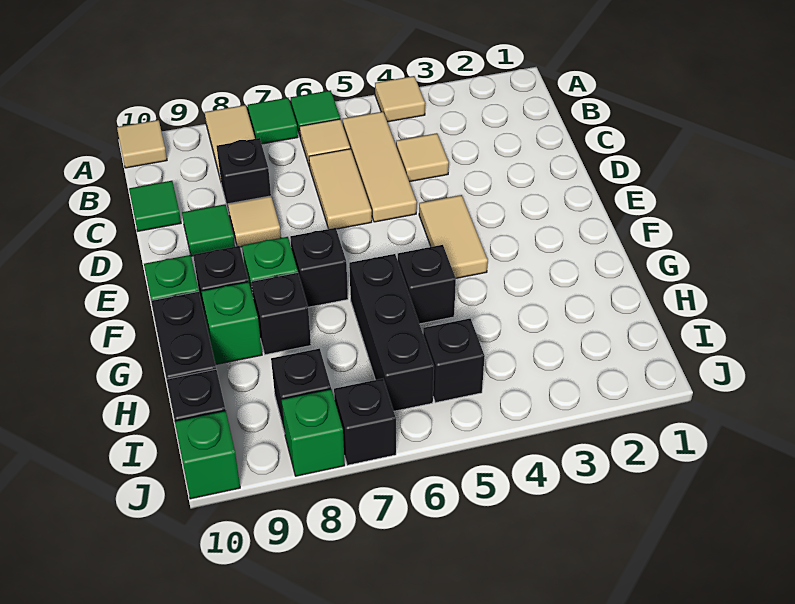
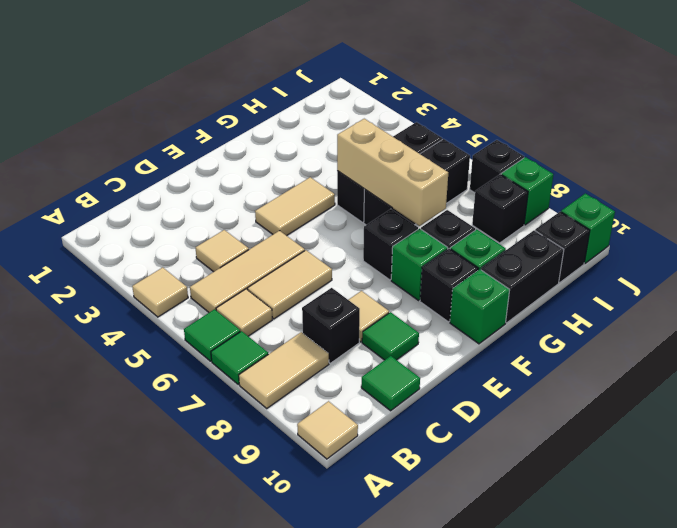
none -> tan brick G5:G7 level 2

